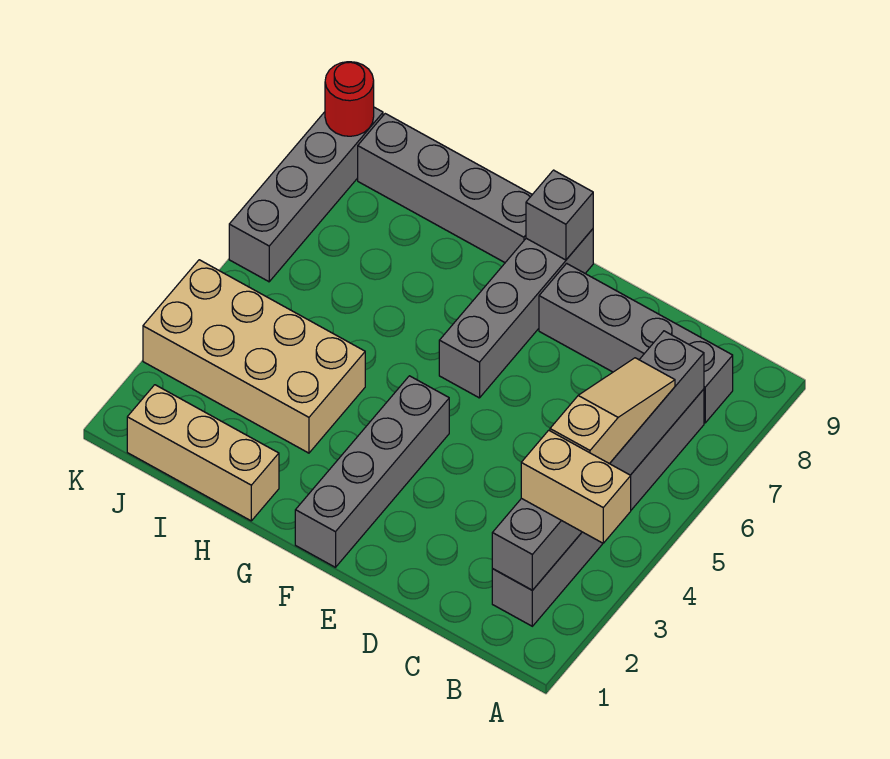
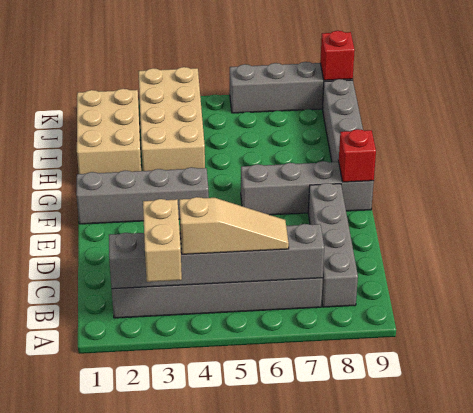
grey brick F9 level 2 -> red brick F9 level 2
tan brick H1:J1 level 1 -> tan brick H1:J2 level 1
red round brick K9 level 2 -> red brick K9 level 2

